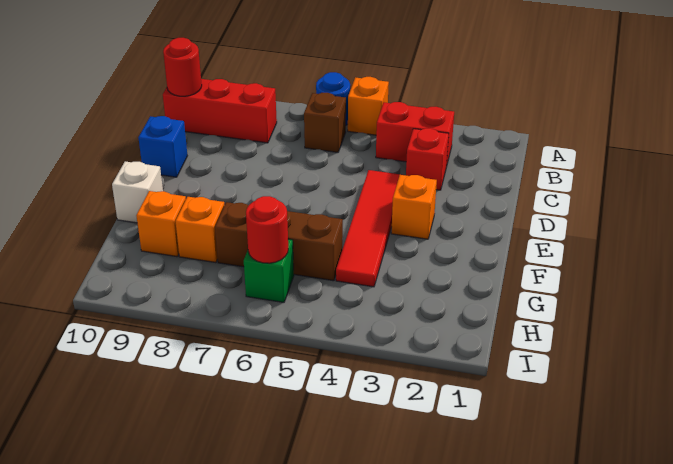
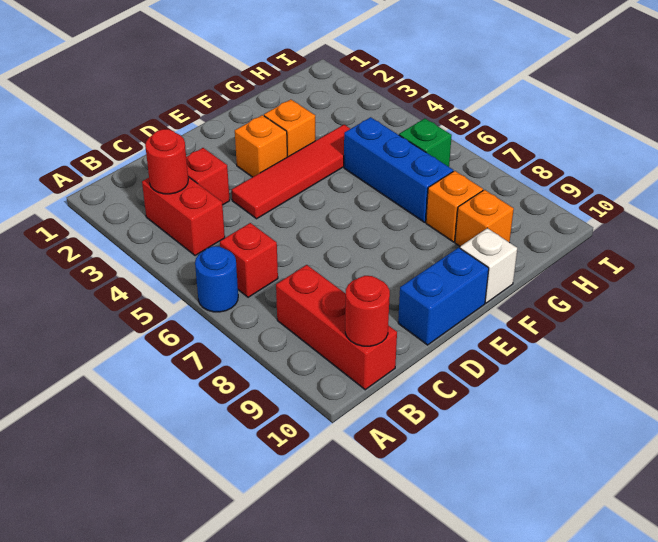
orange brick A5 level 1 -> orange brick F3 level 1
brown brick B6 level 1 -> red brick B6 level 1
blue brick D10 level 1 -> blue brick D10:E10 level 1
brown brick G5:G7 level 1 -> blue brick G5:G7 level 1
red round brick H6 level 2 -> red round brick B3 level 2

